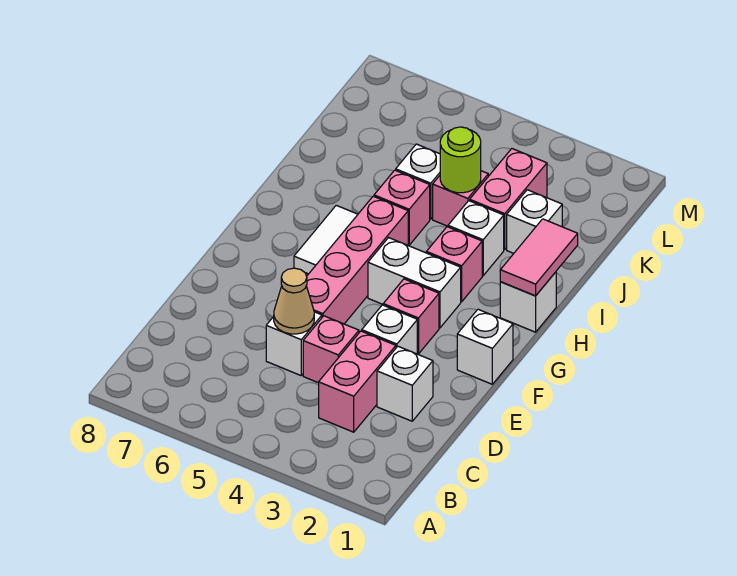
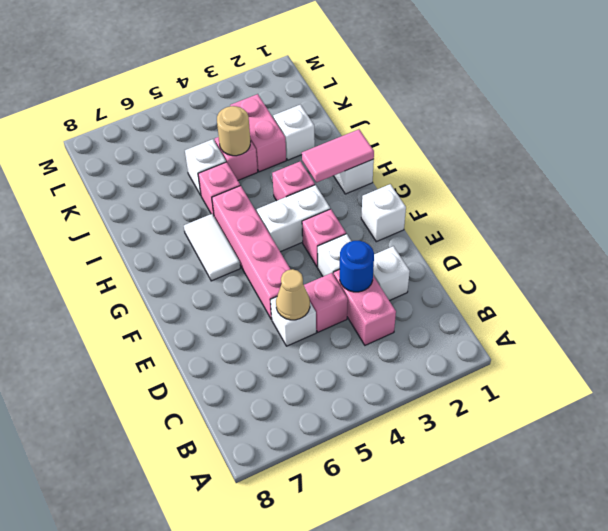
none -> blue round brick D3 level 2
pink tile H1:I1 level 2 -> pink tile H1:H2 level 2
white brick I3 level 1 -> none
lime round brick J4 level 2 -> tan round brick J4 level 2

